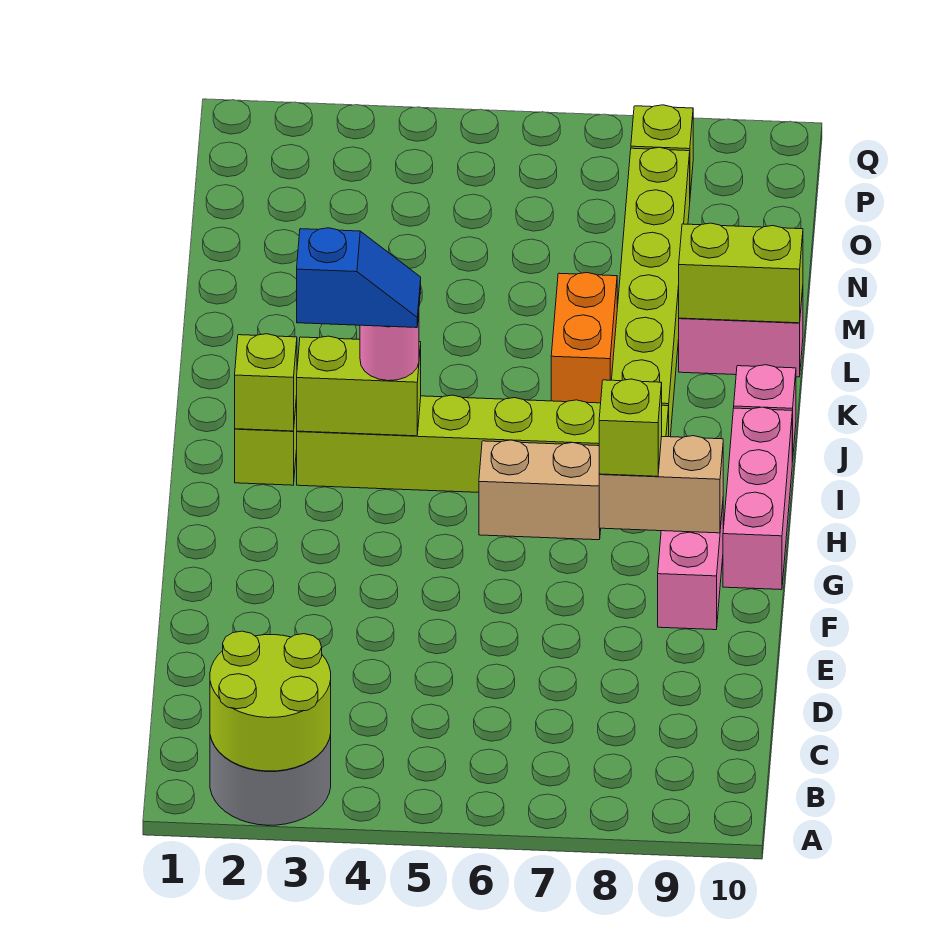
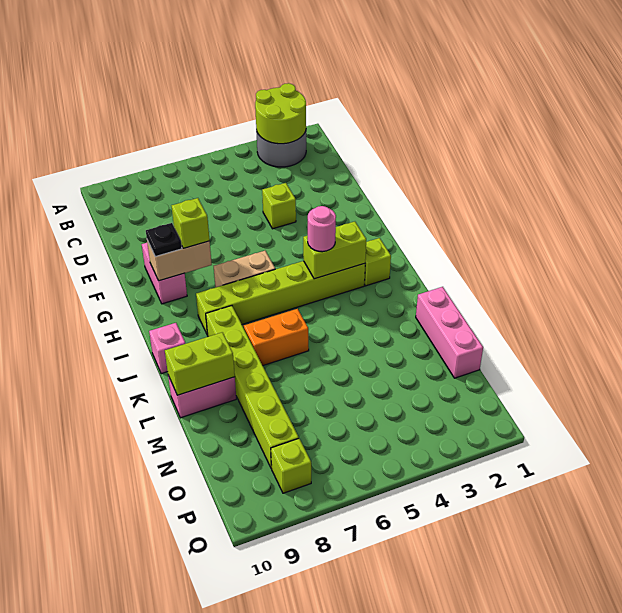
none -> black plate G9 level 3
pink brick G10:I10 level 1 -> pink brick L1:N1 level 1
lime brick I2 level 2 -> lime brick E4 level 1
blue slope I3:I4 level 4 top 3 -> none
orange brick K7:L7 level 1 -> orange brick K6:K7 level 1

